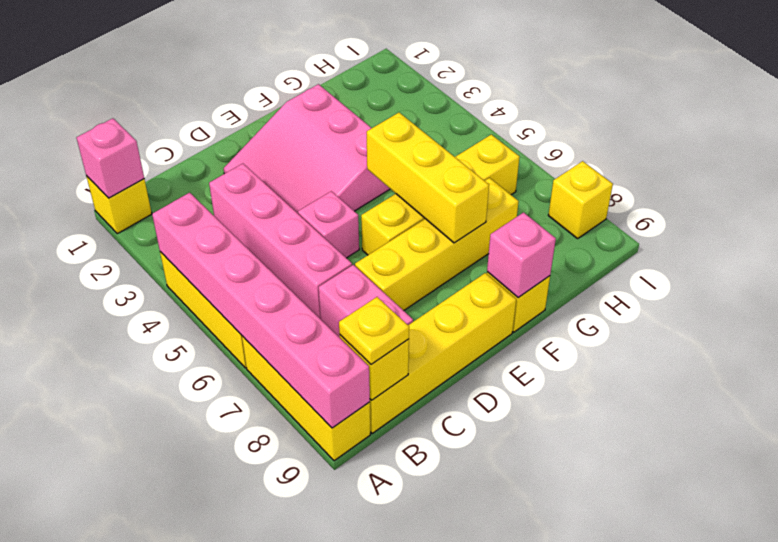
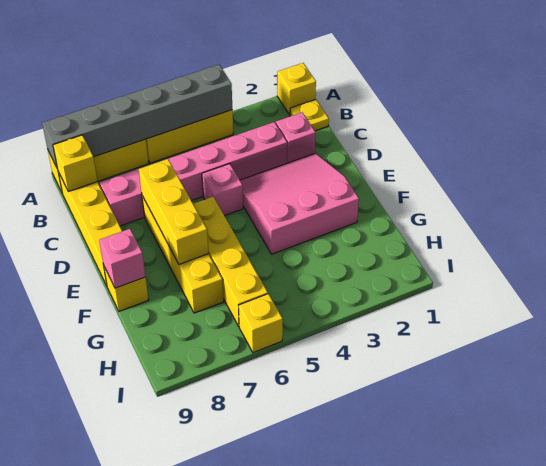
pink brick A1 level 2 -> pink brick C2 level 1
pink brick A4:A9 level 2 -> grey brick A4:A9 level 2
yellow plate B9 level 3 -> yellow plate B1 level 1
yellow brick F5:F7 level 2 -> yellow brick D7:F7 level 2
yellow brick I8 level 1 -> yellow brick I6 level 1

